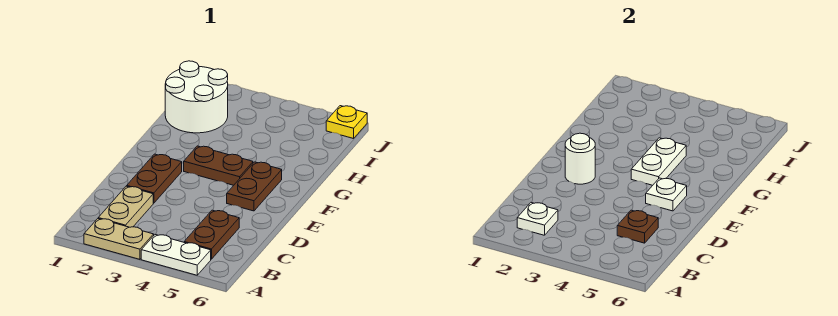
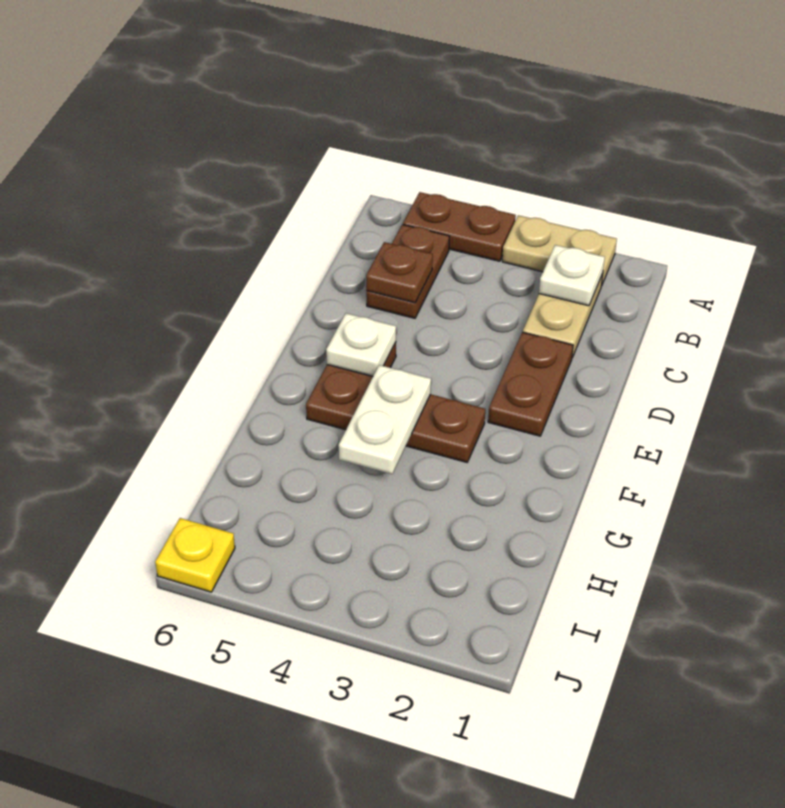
white plate A4:A5 level 1 -> brown plate A4:A5 level 1
white round brick E2 level 2 -> none
white round brick H1:I2 level 1 -> none

